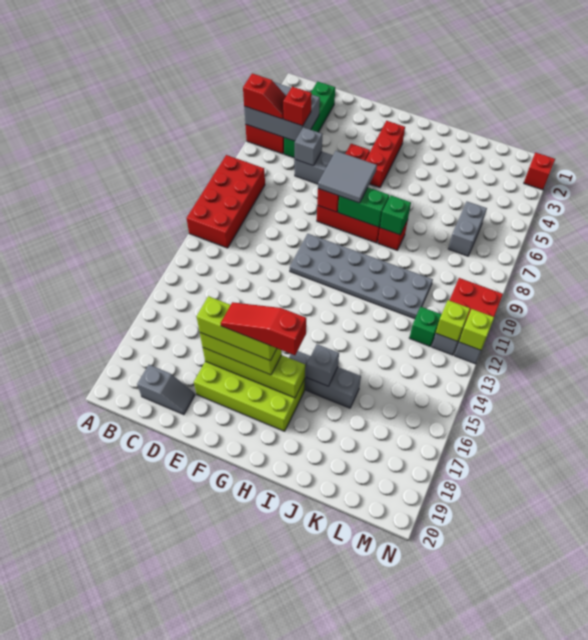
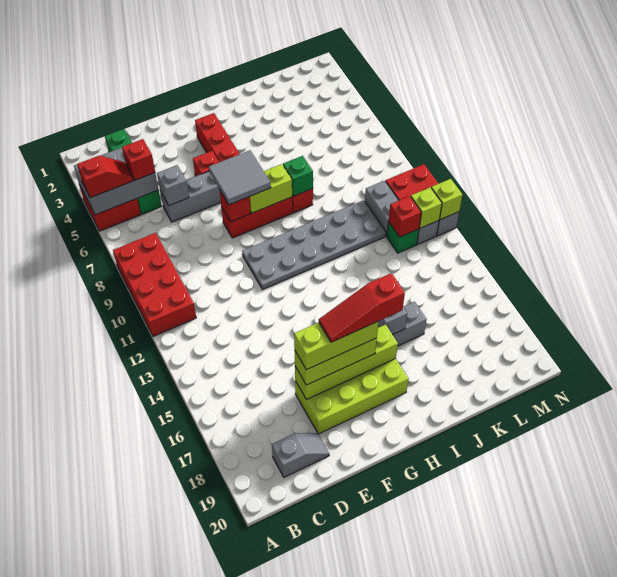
green brick G8:H8 level 2 -> lime brick G8:H8 level 2
grey brick L6:L7 level 1 -> grey brick L10:L11 level 1
red brick N2 level 1 -> red brick L12 level 2

